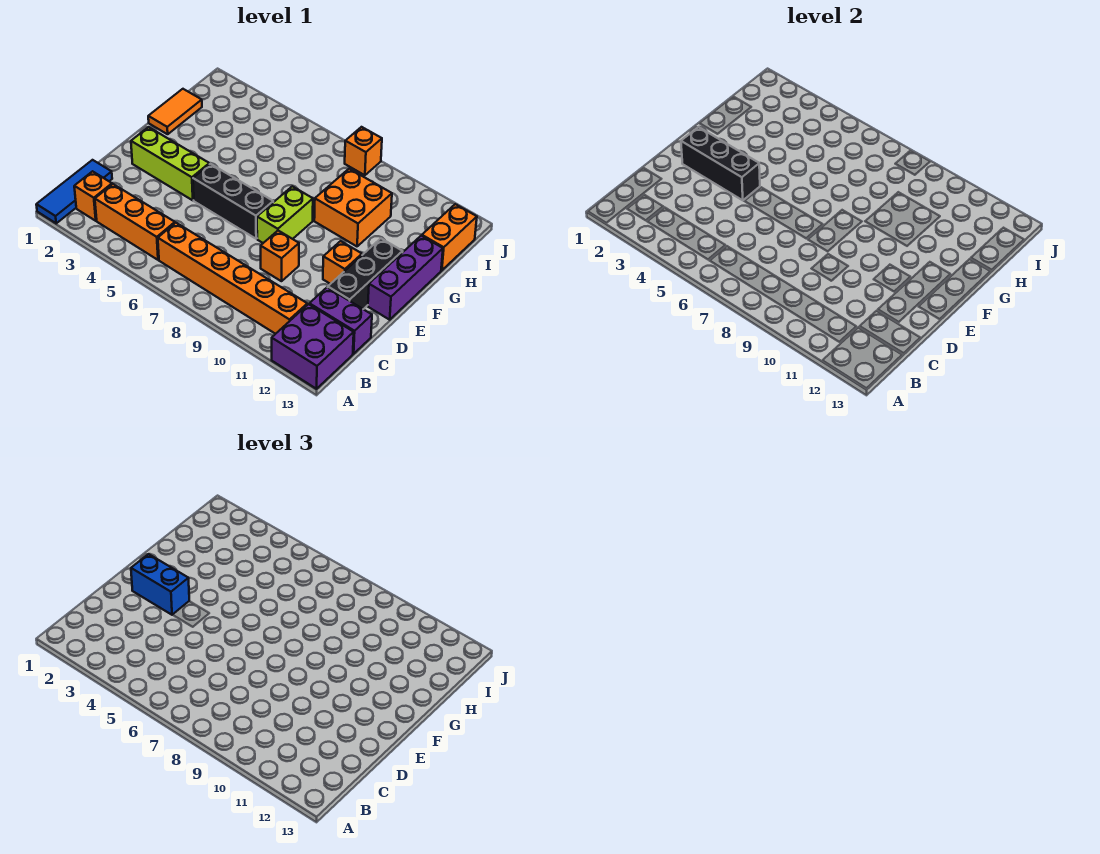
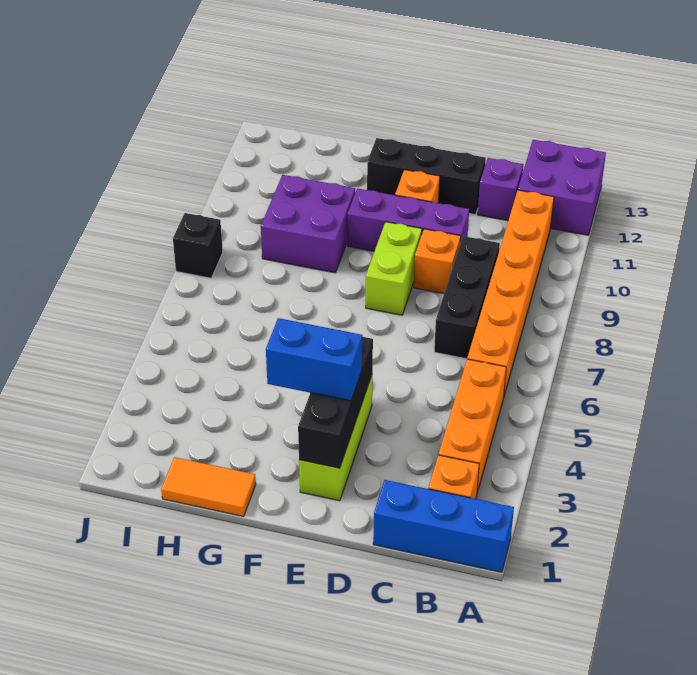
blue tile A1:C1 level 1 -> blue brick A1:C1 level 1
purple brick C12:C13 level 1 -> purple brick C12 level 1
blue brick E2:E3 level 3 -> blue brick E3:F3 level 3
black brick E5:E7 level 1 -> black brick C7:C9 level 1
lime brick E8:F8 level 1 -> lime brick E8:E9 level 1
purple brick E13:G13 level 1 -> purple brick D10:F10 level 1
orange brick G9:H10 level 1 -> purple brick G9:H10 level 1
orange brick H13:I13 level 1 -> none
orange brick J8 level 1 -> black brick J8 level 1

